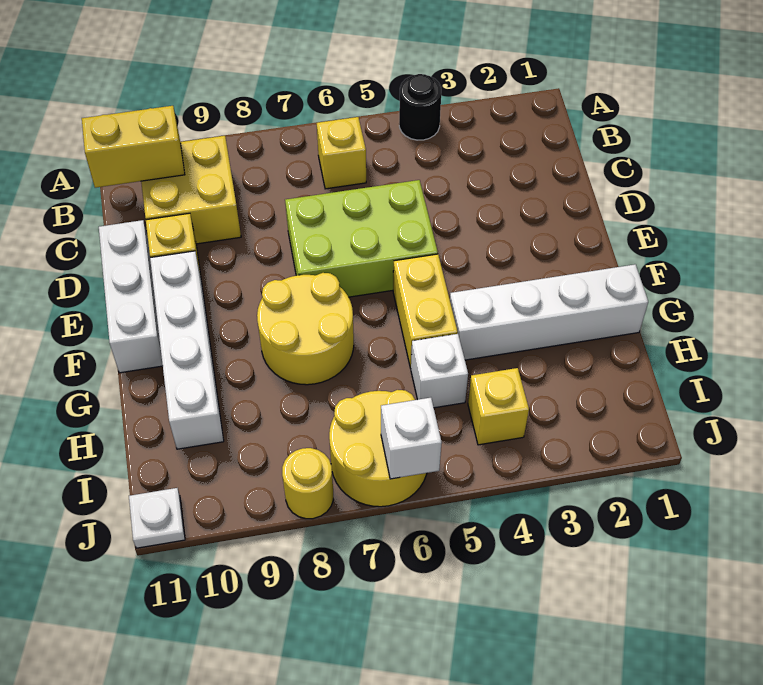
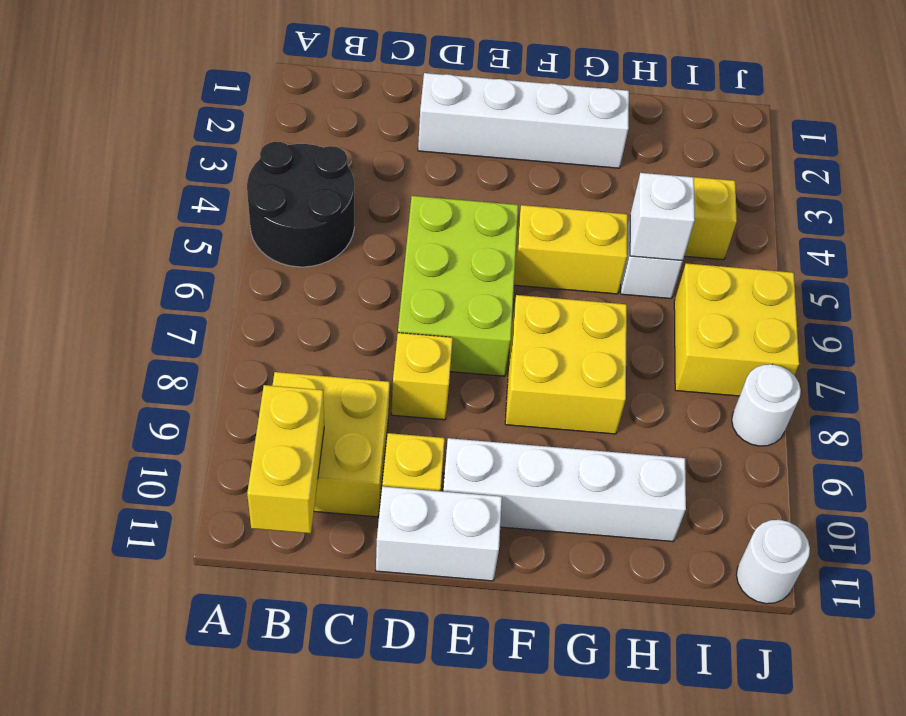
black round brick A4 level 1 -> black round brick A4:B5 level 1
yellow brick B6 level 1 -> yellow brick D8 level 1
white brick D11:F11 level 1 -> white brick D11:E11 level 1
yellow round brick F7:G8 level 1 -> yellow brick F7:G8 level 1
white brick G1:G4 level 1 -> white brick D2:G2 level 1
yellow round brick I6:J7 level 1 -> yellow brick I6:J7 level 1
white brick J6 level 2 -> white brick H5 level 2
yellow round brick J8 level 1 -> white round brick J8 level 1
white plate J11 level 1 -> white round brick J11 level 1

